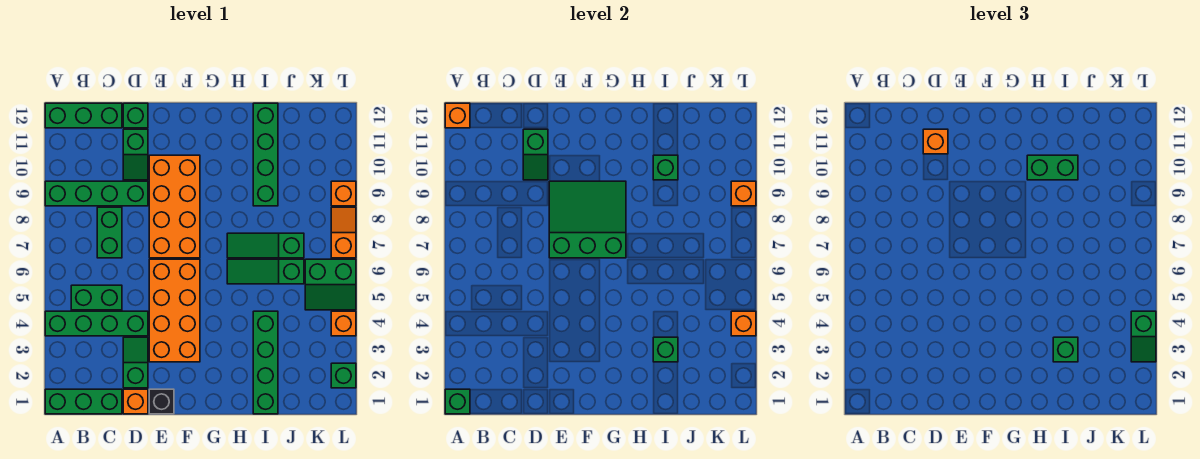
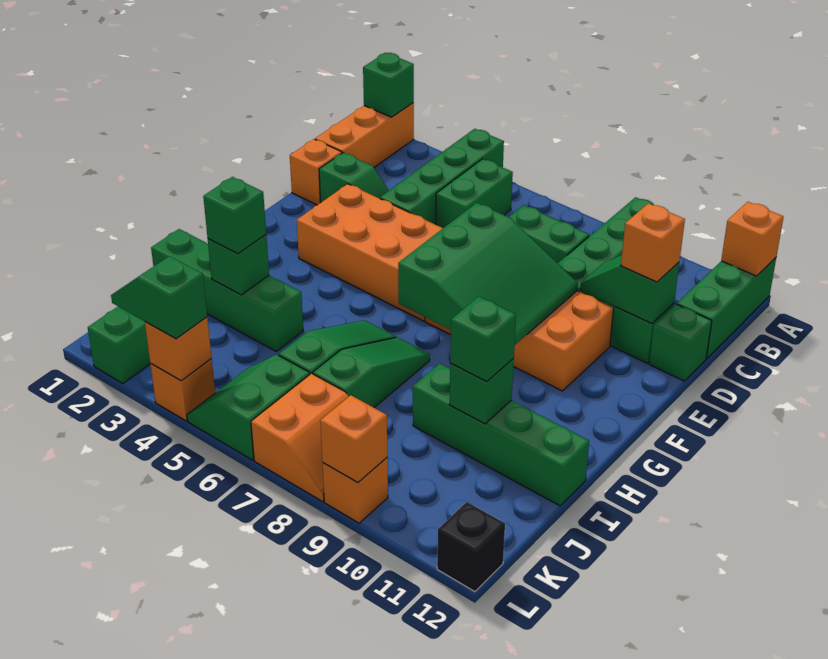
green brick A1:C1 level 1 -> orange brick A1:C1 level 1
black brick E1 level 1 -> black brick L12 level 1
green brick H10:I10 level 3 -> green brick I10 level 3
orange slope L7:L8 level 1 top 7 -> orange slope K7:L8 level 1 top 7

